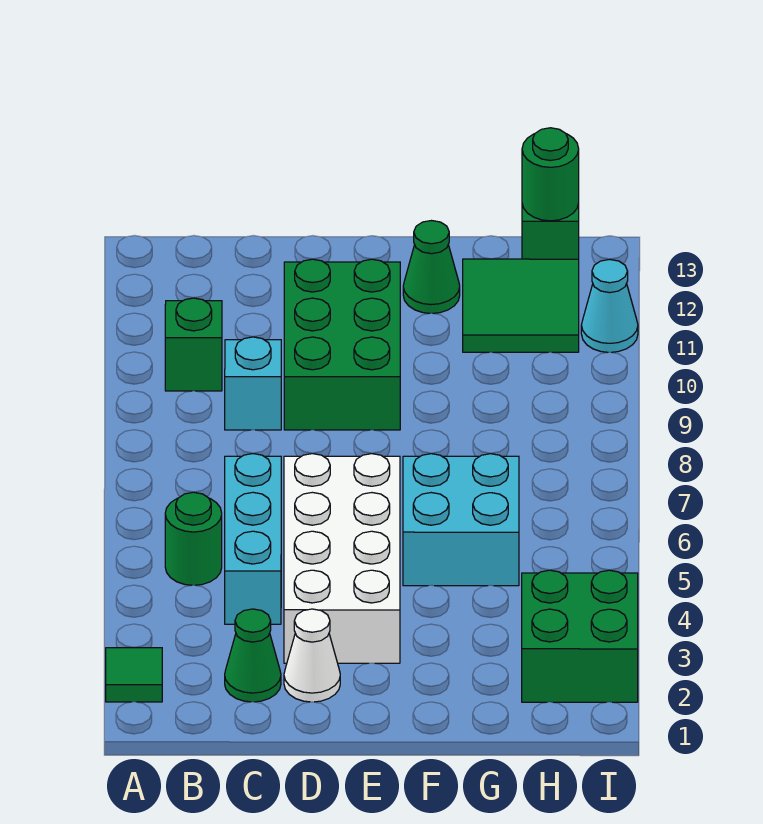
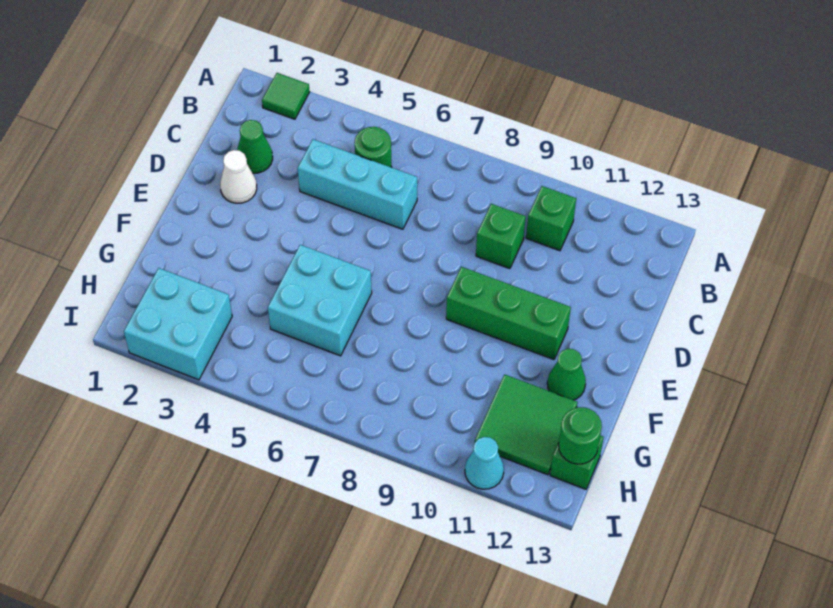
cyan brick C9 level 1 -> green brick C9 level 1
white brick D3:E6 level 1 -> none
green brick D9:E11 level 1 -> green brick E9:E11 level 1
green brick H2:I3 level 1 -> cyan brick H2:I3 level 1

